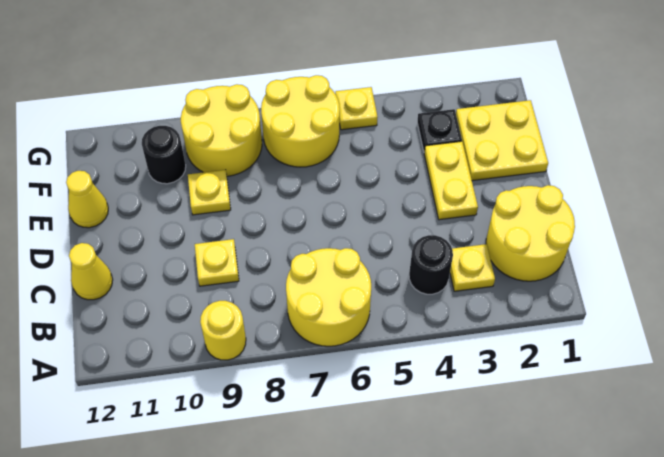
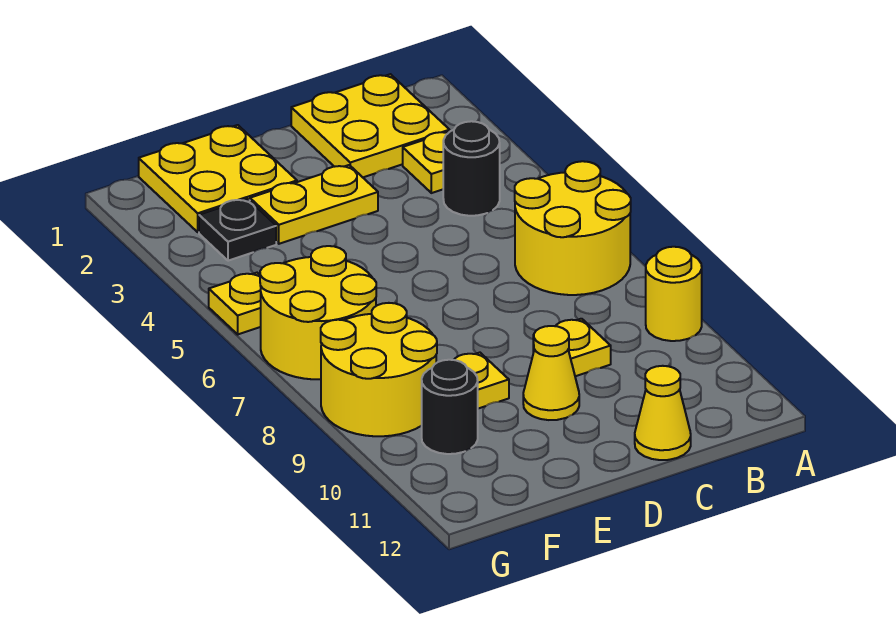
yellow round brick B1:C2 level 1 -> yellow plate B1:C2 level 1
yellow cone E12 level 1 -> yellow cone D10 level 1

